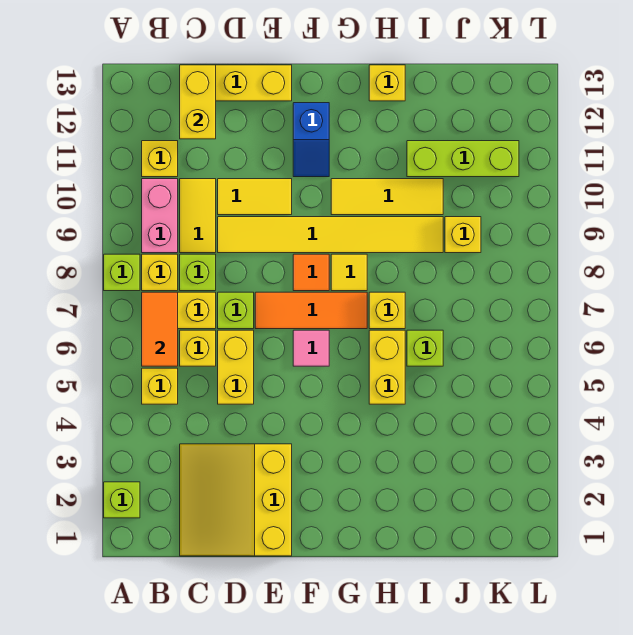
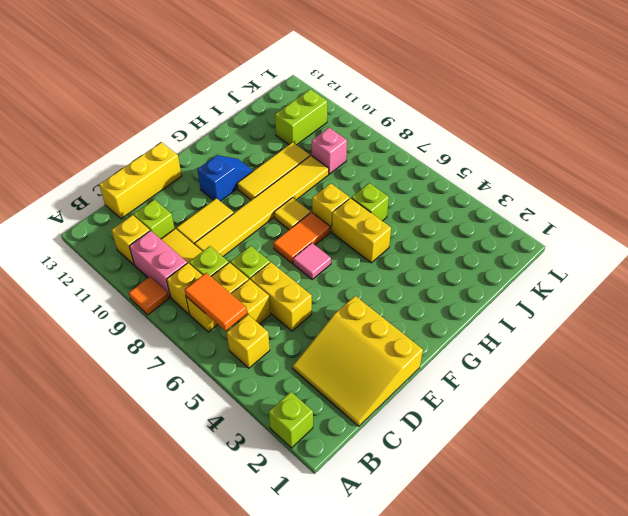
lime brick A8 level 1 -> lime brick C11 level 1
yellow brick C12:C13 level 2 -> none
orange tile E7:G7 level 1 -> orange tile F7:G7 level 1
orange tile F8 level 1 -> orange tile A9 level 1
blue slope F11:F12 level 1 top 12 -> blue slope F11:G11 level 1 top F
yellow brick H13 level 1 -> none
lime brick I11:K11 level 1 -> lime brick J11:K11 level 1
yellow brick J9 level 1 -> pink brick J9 level 1

